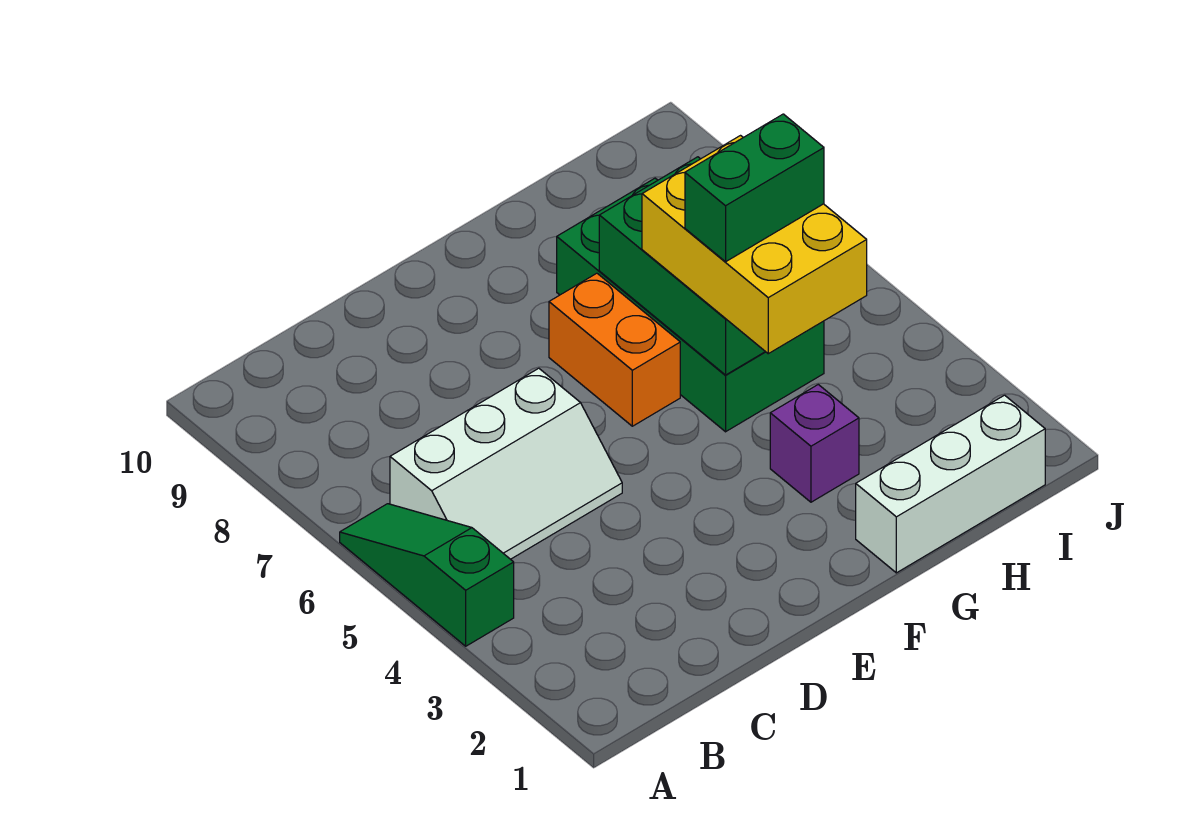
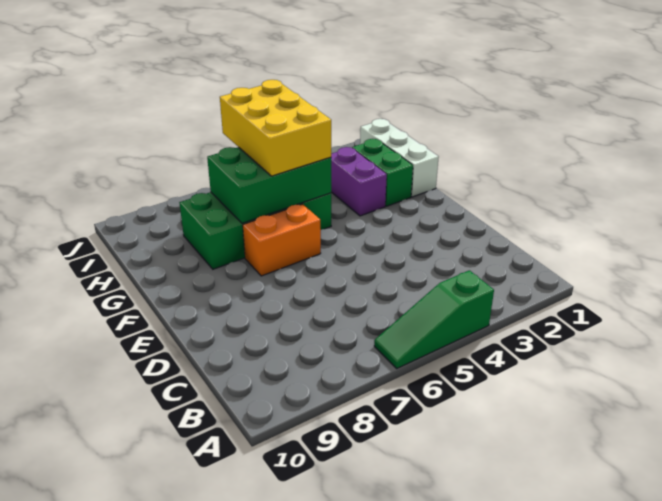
white slope B5:D6 level 1 top 6 -> none
purple brick G3 level 1 -> purple brick G3:H3 level 1
yellow brick G4:H6 level 3 -> yellow brick G5:I6 level 3
green brick G5:H5 level 4 -> green brick G2:H2 level 1

